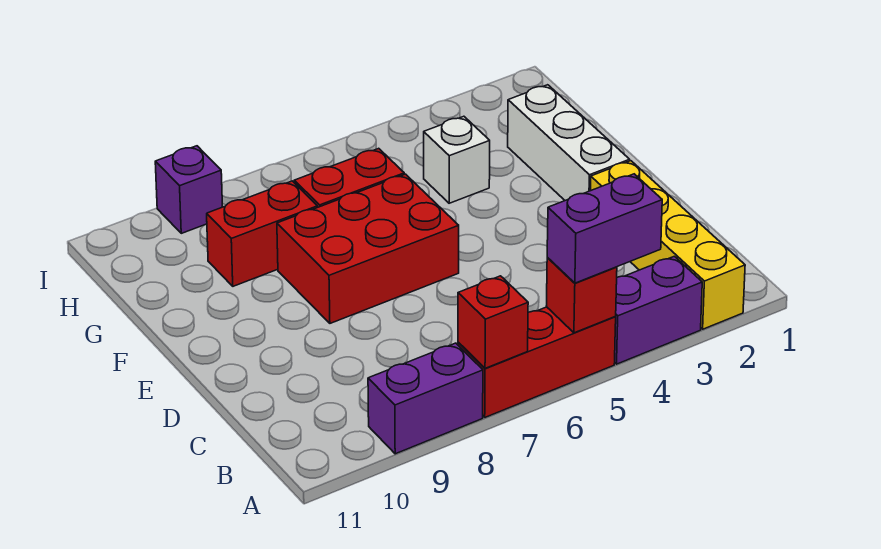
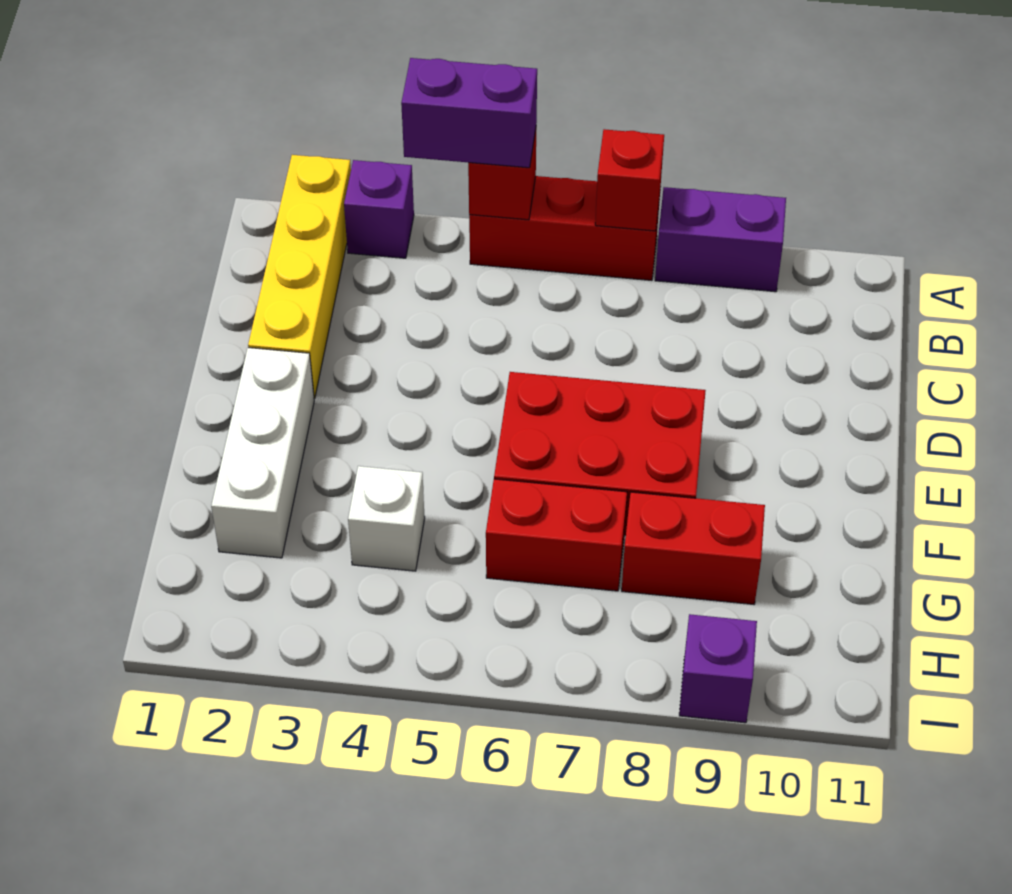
purple brick A3:A4 level 1 -> purple brick A3 level 1

